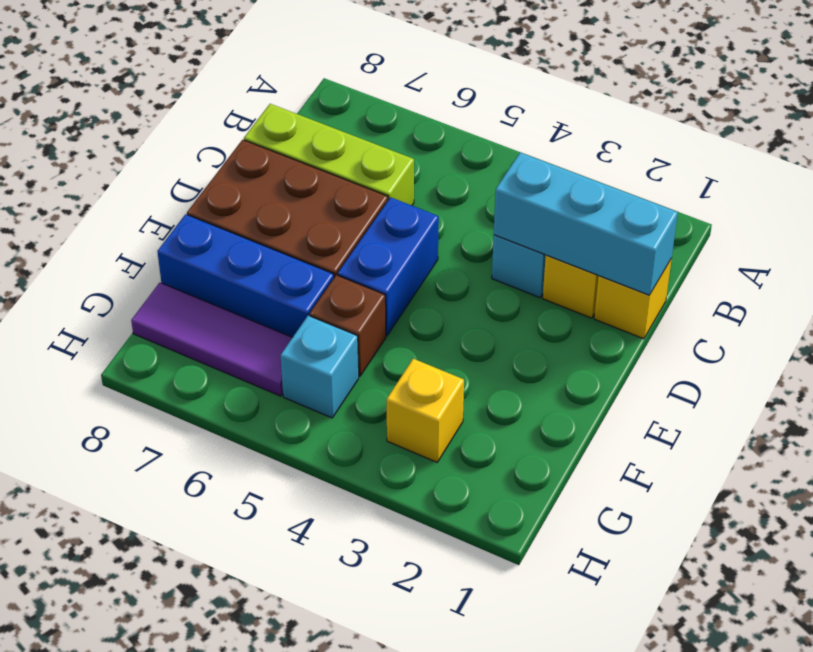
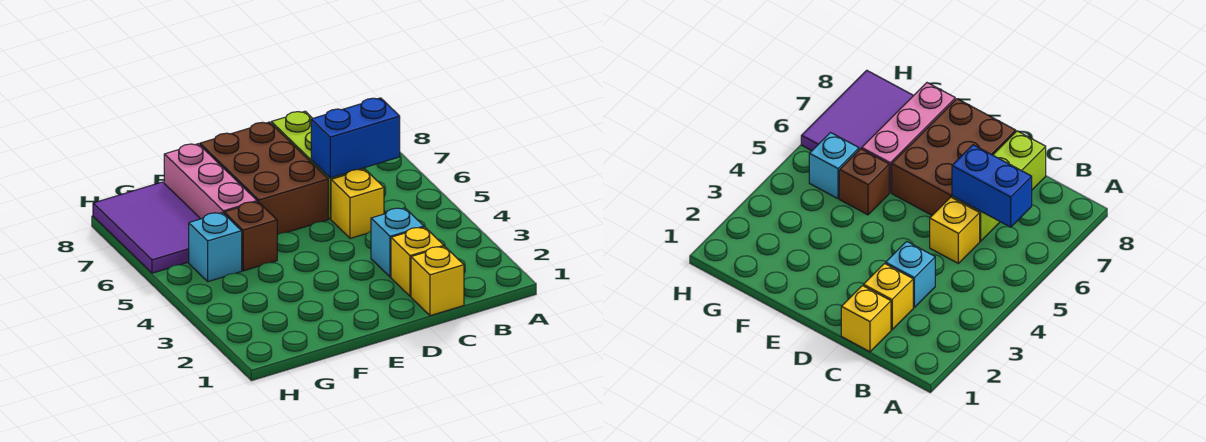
cyan brick C1:C3 level 2 -> none
blue brick D5:E5 level 1 -> blue brick B6:C6 level 2
blue brick F6:F8 level 1 -> pink brick F6:F8 level 1
yellow brick G3 level 1 -> yellow brick C5 level 1
purple tile G6:G8 level 1 -> purple tile G6:H8 level 1

